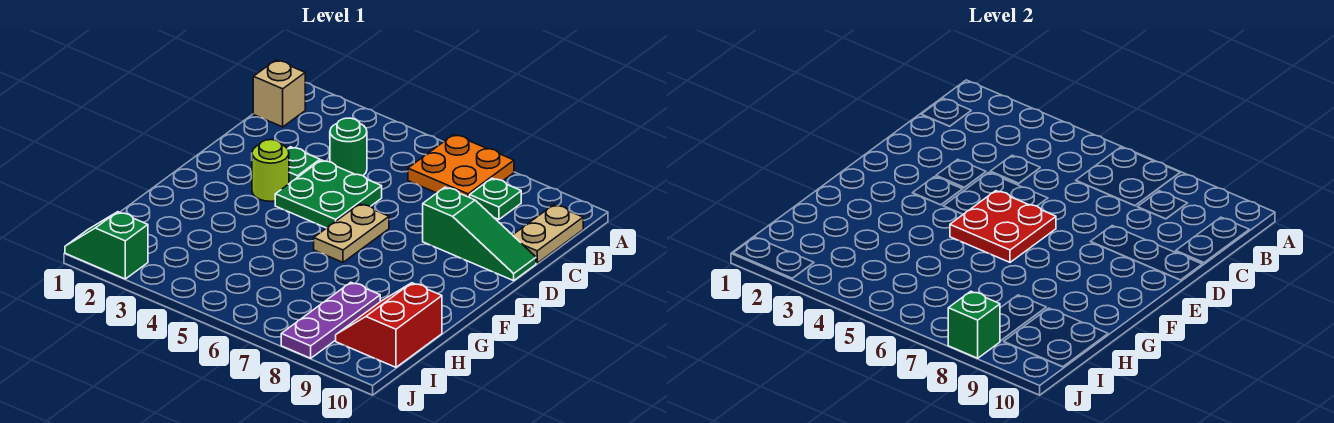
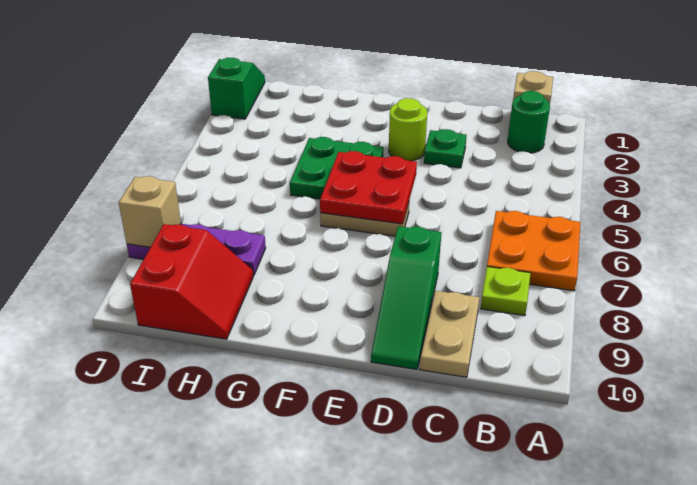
green plate B8 level 1 -> lime plate B8 level 1
tan plate B10:C10 level 1 -> tan plate C9:C10 level 1
green round brick C4 level 1 -> green round brick B2 level 1
green plate D4:E5 level 1 -> green plate F4:G5 level 1
red slope H9:I10 level 1 top 10 -> red slope H9:I10 level 1 top I
green brick J8 level 2 -> tan brick J8 level 2

